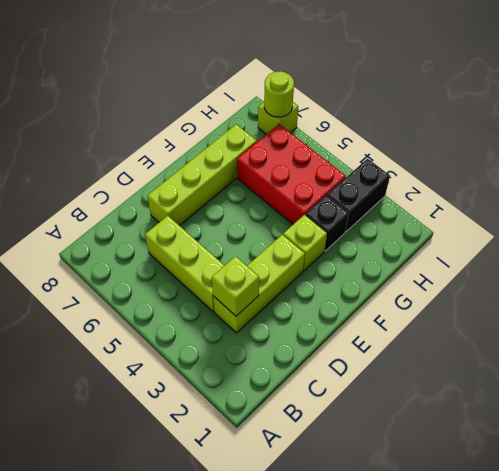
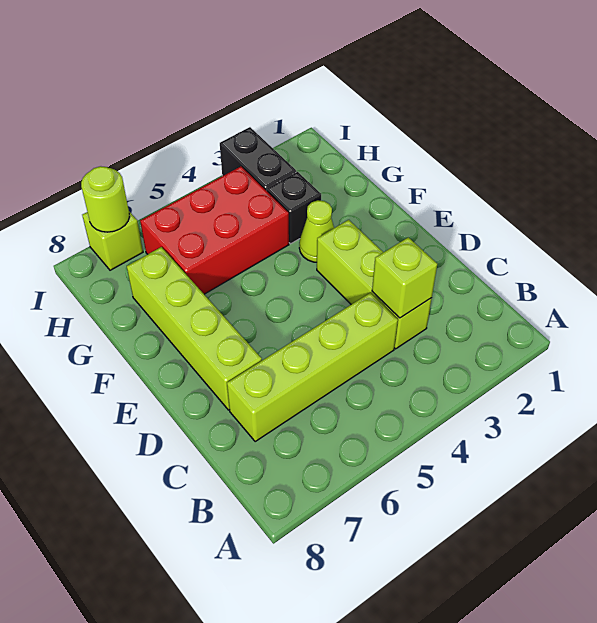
lime brick C4:C6 level 1 -> lime brick C4:C7 level 1
lime brick F3 level 1 -> lime cone F3 level 1

